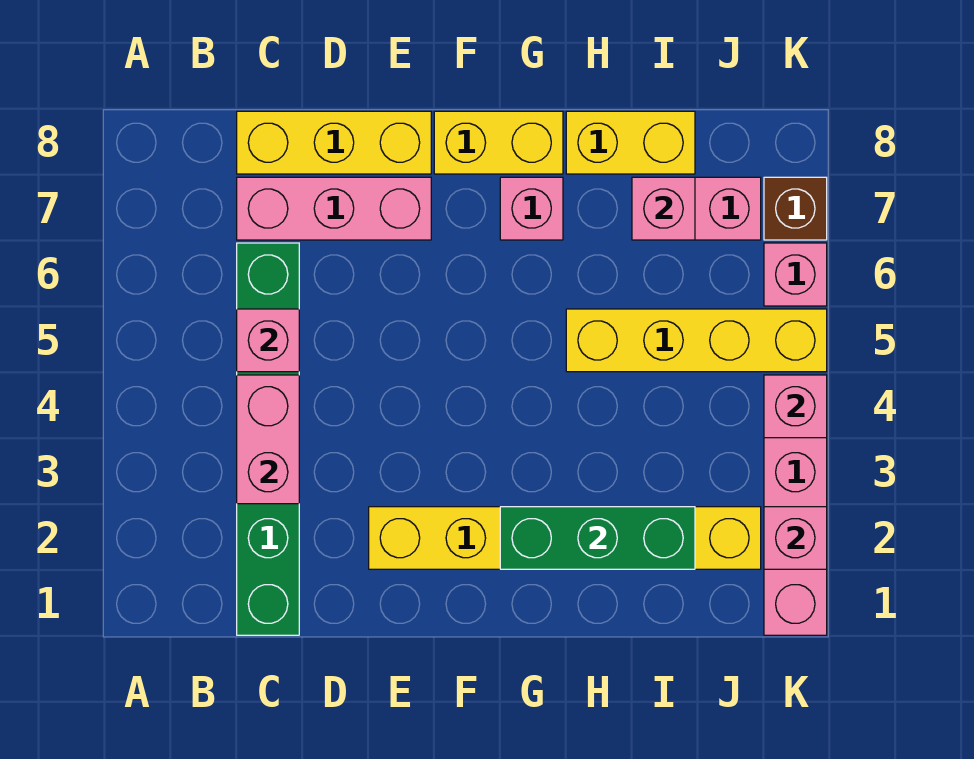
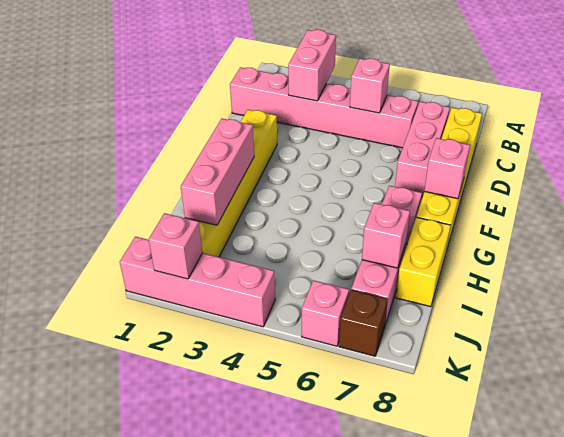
green brick C1:C6 level 1 -> pink brick C1:C6 level 1
pink brick C3:C4 level 2 -> pink brick B3:C3 level 2
green brick G2:I2 level 2 -> pink brick G2:I2 level 2
yellow brick H5:K5 level 1 -> none
pink brick K4 level 2 -> pink brick F8 level 2

